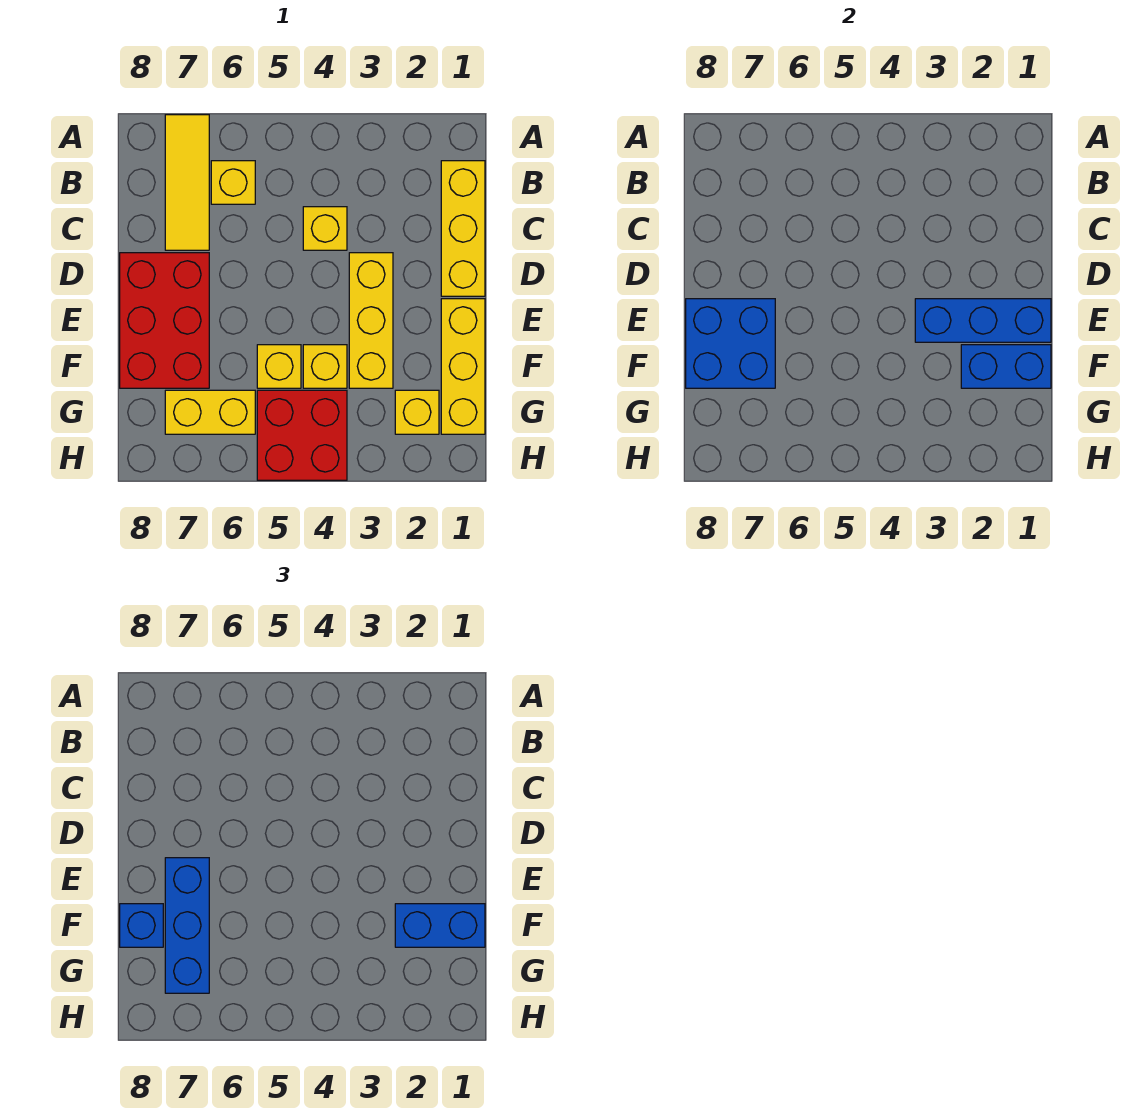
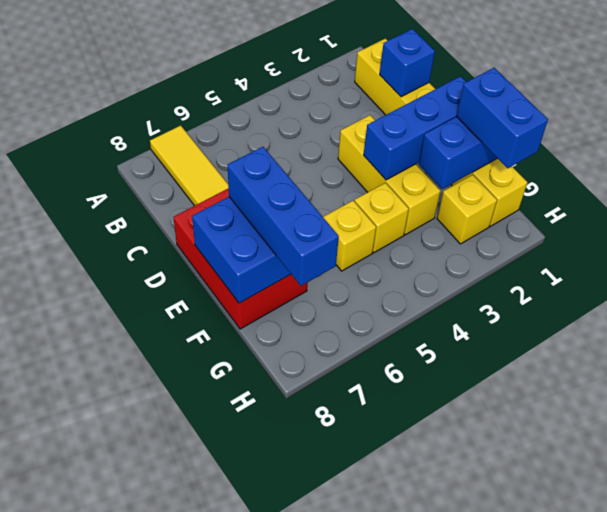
yellow brick B6 level 1 -> none
yellow brick C4 level 1 -> none
blue brick F1:F2 level 3 -> blue brick F1:G1 level 3
blue brick F8 level 3 -> blue brick C1 level 2
red brick G4:H5 level 1 -> none
yellow brick G6:G7 level 1 -> none

